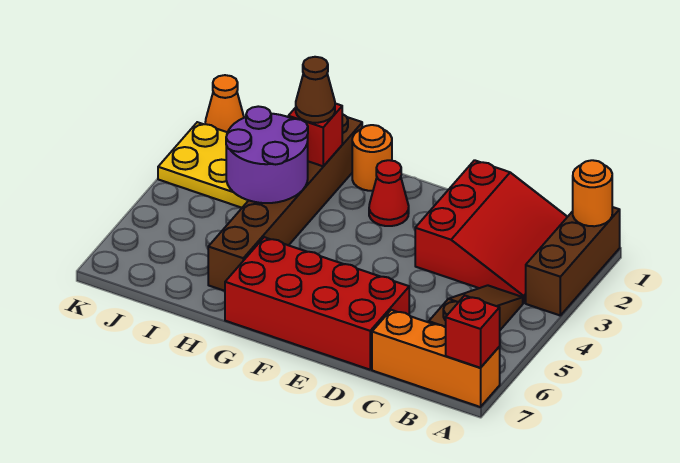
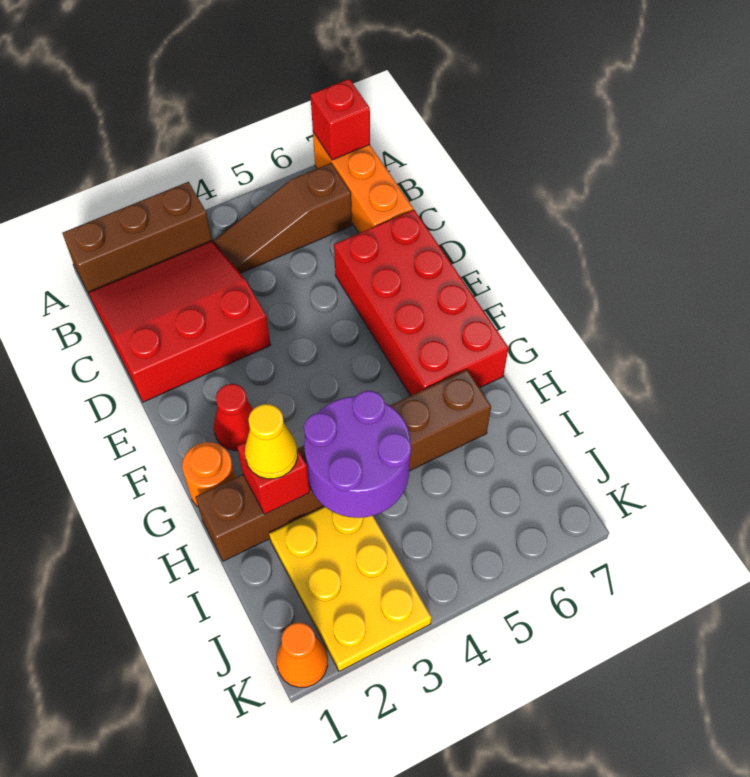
orange round brick A1 level 2 -> none
brown cone H2 level 3 -> yellow cone H2 level 3

